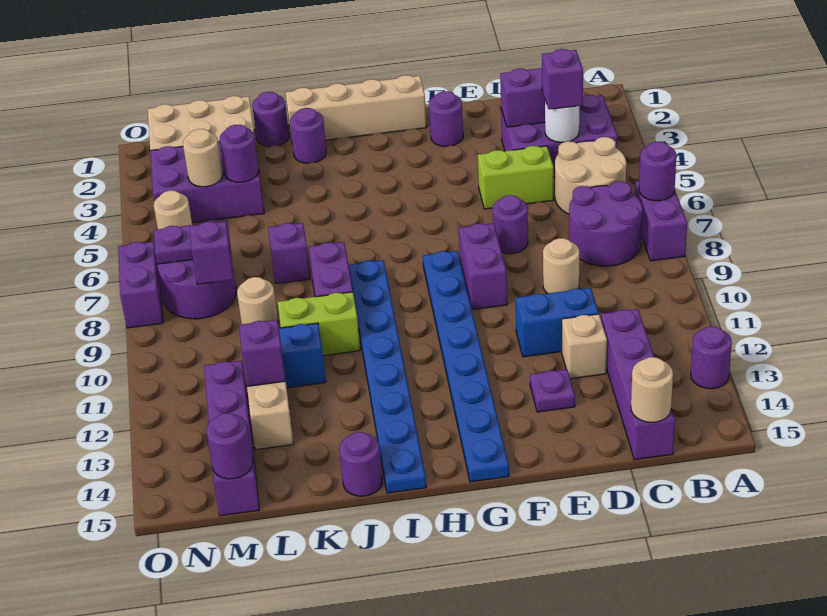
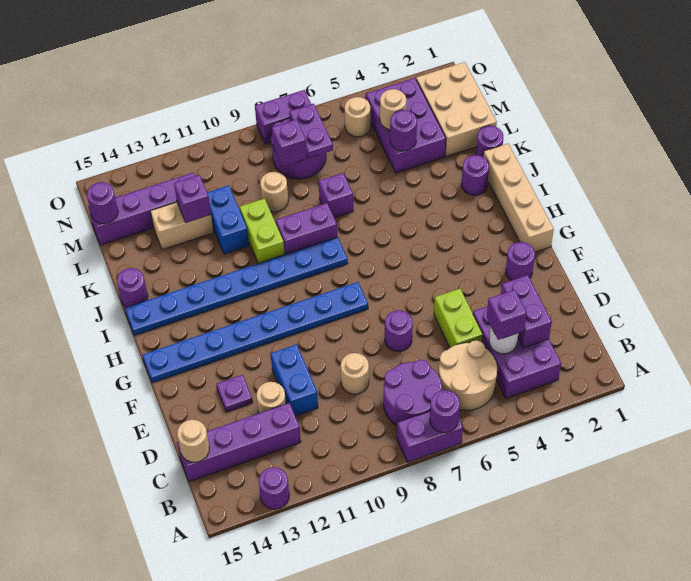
tan brick D12 level 1 -> tan round brick D12 level 1
purple brick F8:F9 level 1 -> none

